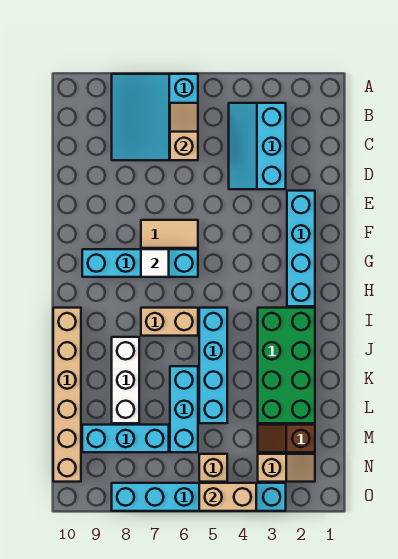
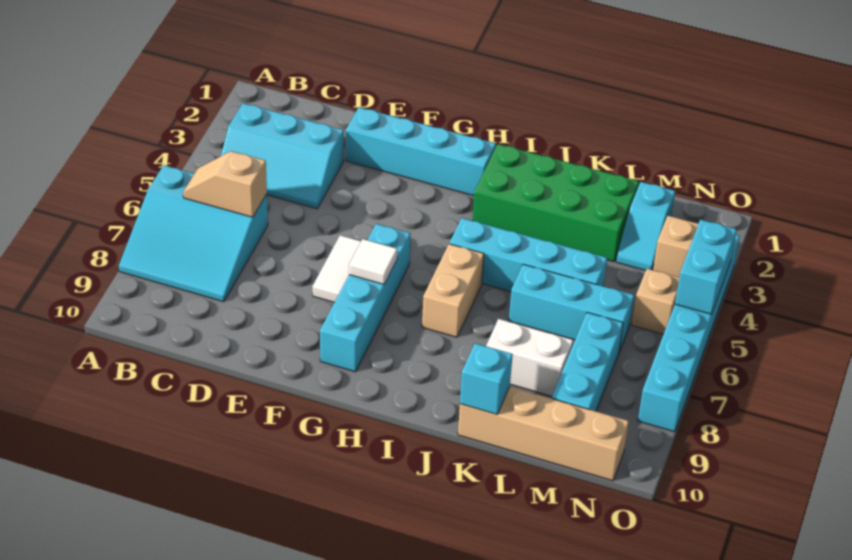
tan tile F6:F7 level 1 -> white tile F6:F7 level 1
tan brick I10:N10 level 1 -> tan brick K10:N10 level 1
white brick J8:L8 level 1 -> white brick K8:L8 level 1
none -> cyan brick K10 level 2
brown slope M2:M3 level 1 top 2 -> cyan slope M2:M3 level 1 top 2
tan brick O4:O5 level 2 -> cyan brick O4:O5 level 2

